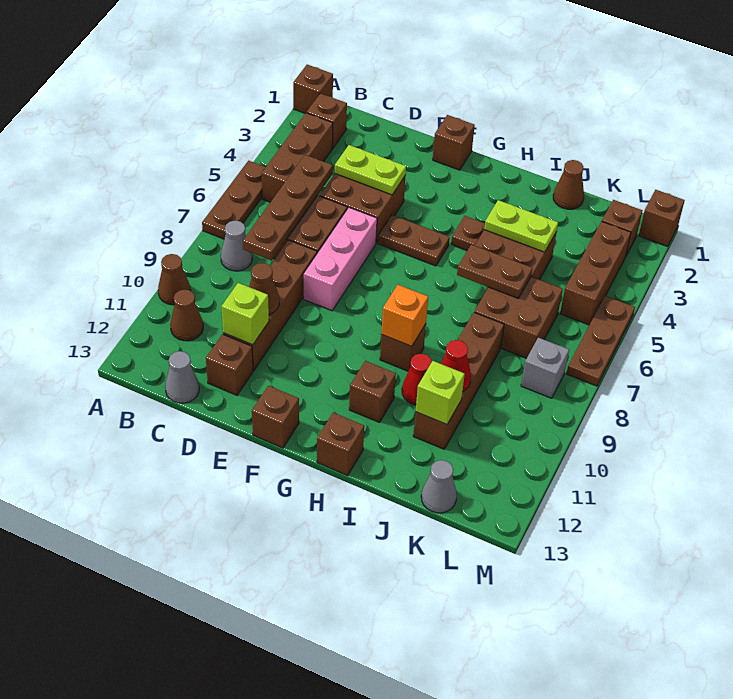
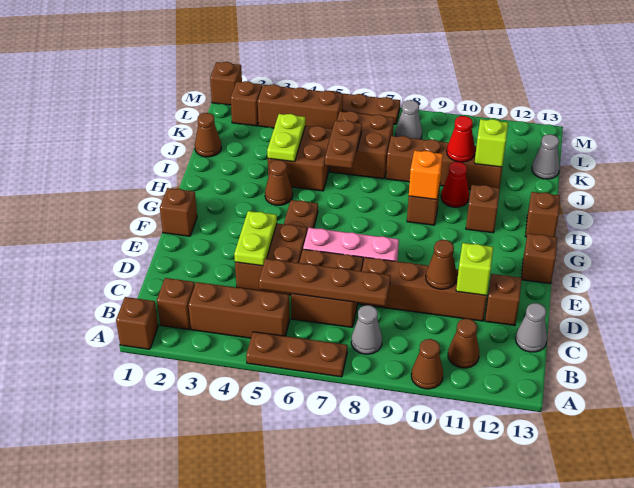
brown plate H4 level 1 -> brown cone H4 level 1
grey brick L8 level 1 -> grey cone L8 level 1

